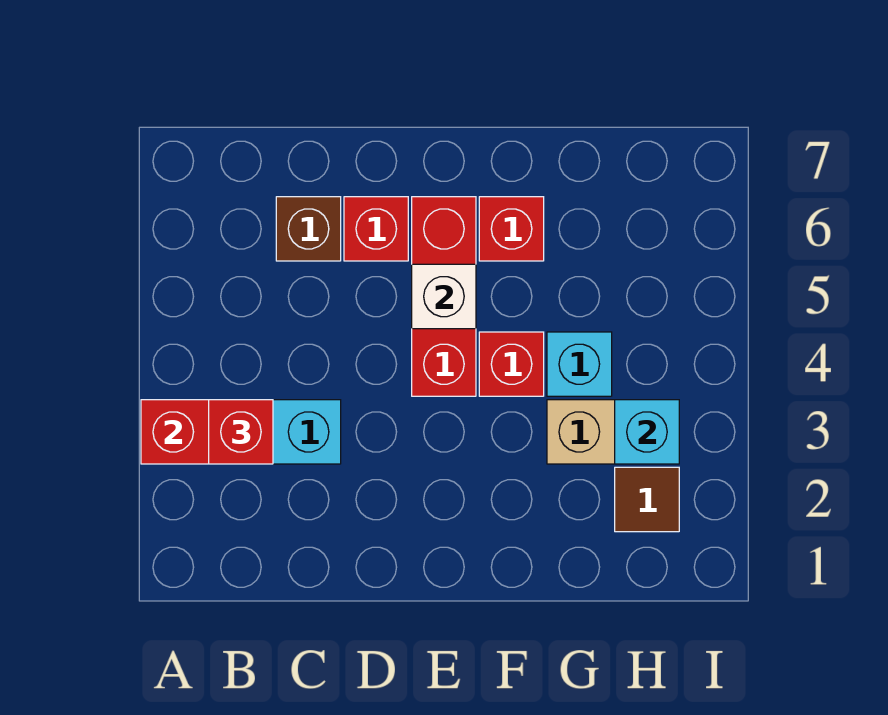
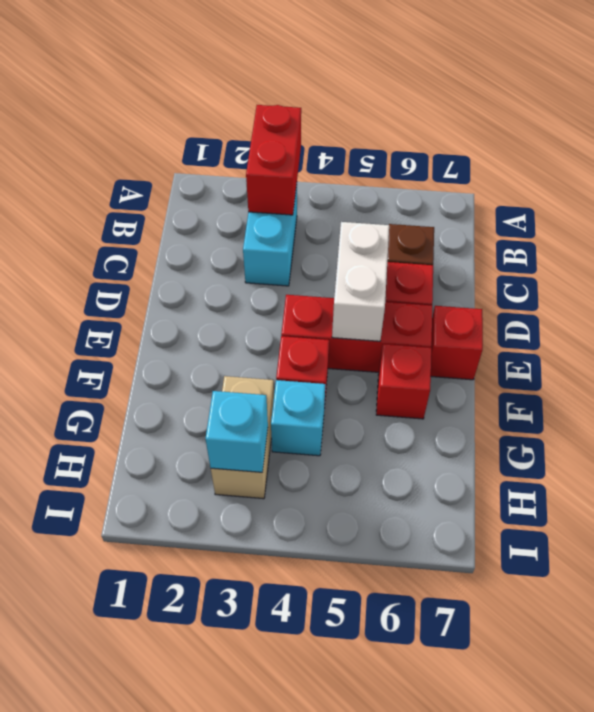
red brick B3 level 3 -> red brick E7 level 1
white brick E5 level 2 -> white brick D5:E5 level 2
brown tile H2 level 1 -> none

